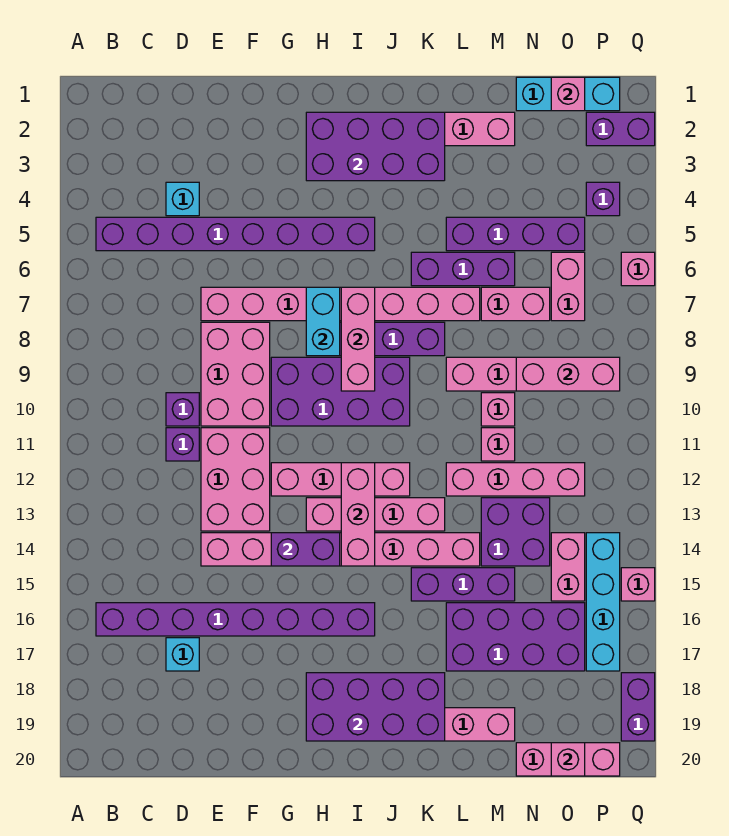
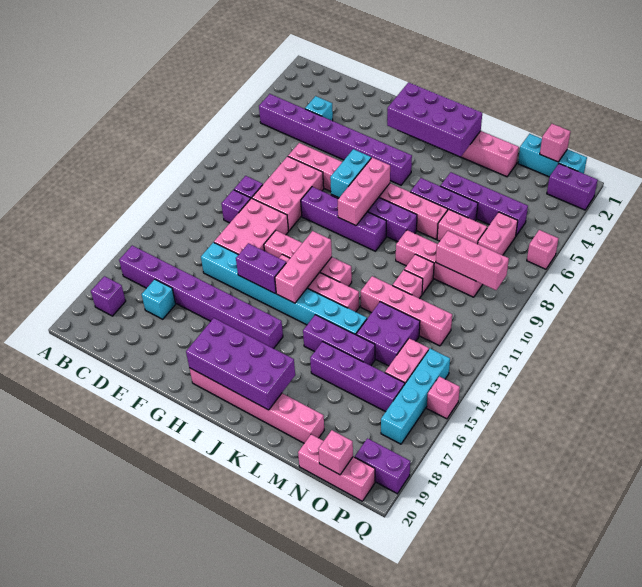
pink brick E14:L14 level 1 -> cyan brick E14:L14 level 1
purple brick G9:J10 level 1 -> purple brick G9:J9 level 1
purple brick L16:O17 level 1 -> purple brick L16:O16 level 1
purple brick P4 level 1 -> purple brick B18 level 1
purple brick Q18:Q19 level 1 -> purple brick P19:Q19 level 1

